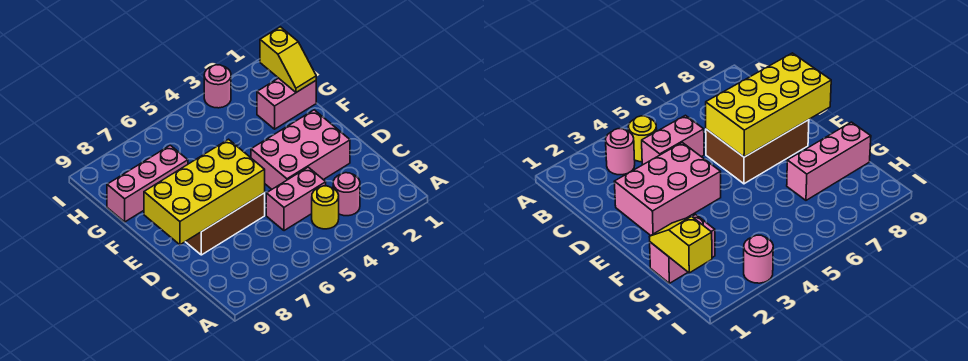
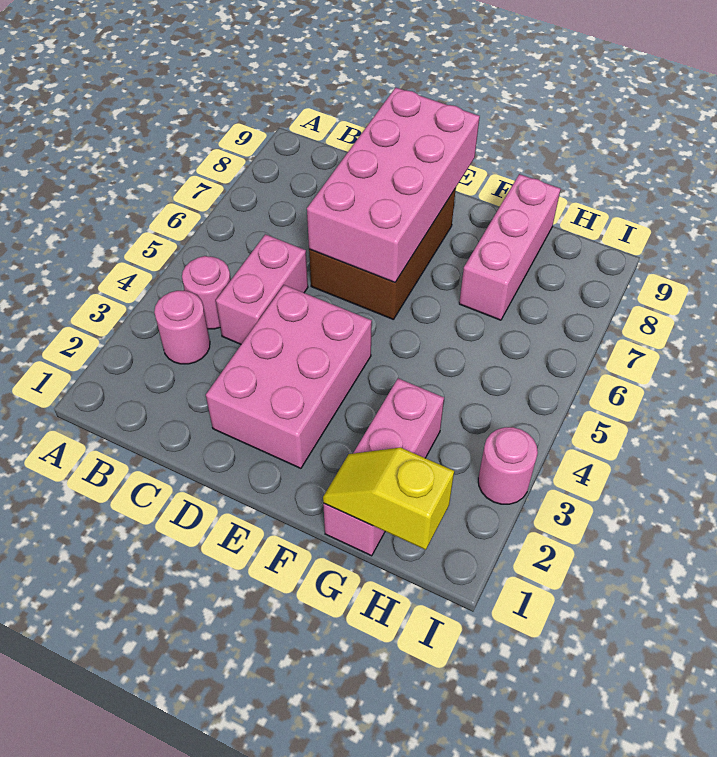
yellow round brick B4 level 1 -> pink round brick B4 level 1
yellow brick D6:E9 level 2 -> pink brick D6:E9 level 2
pink brick G1:G2 level 1 -> pink brick G1:G3 level 1

